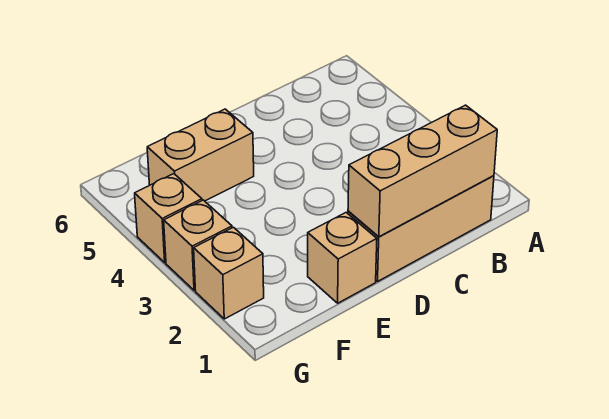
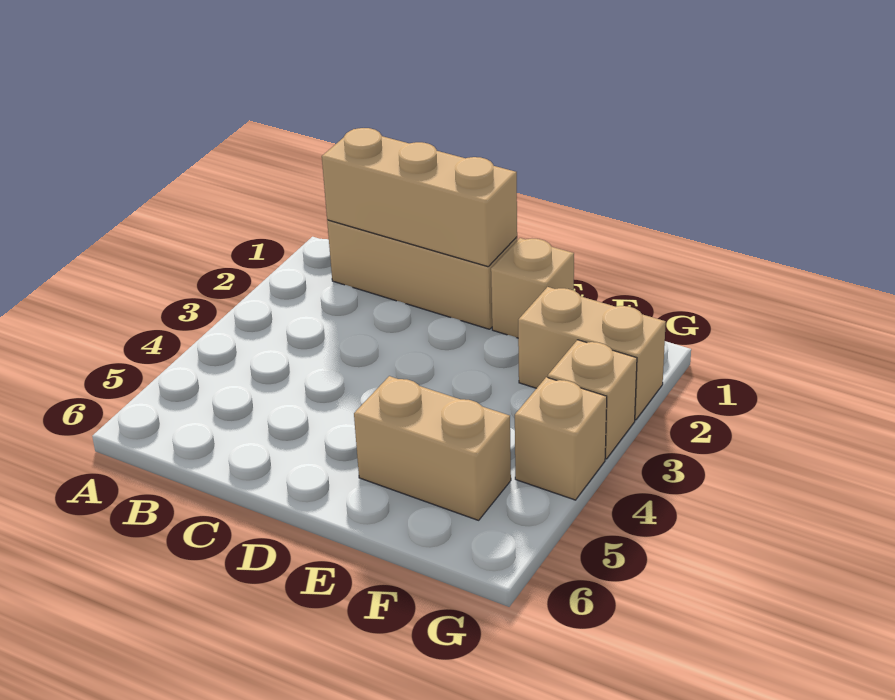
tan brick G2 level 1 -> tan brick F2:G2 level 1

